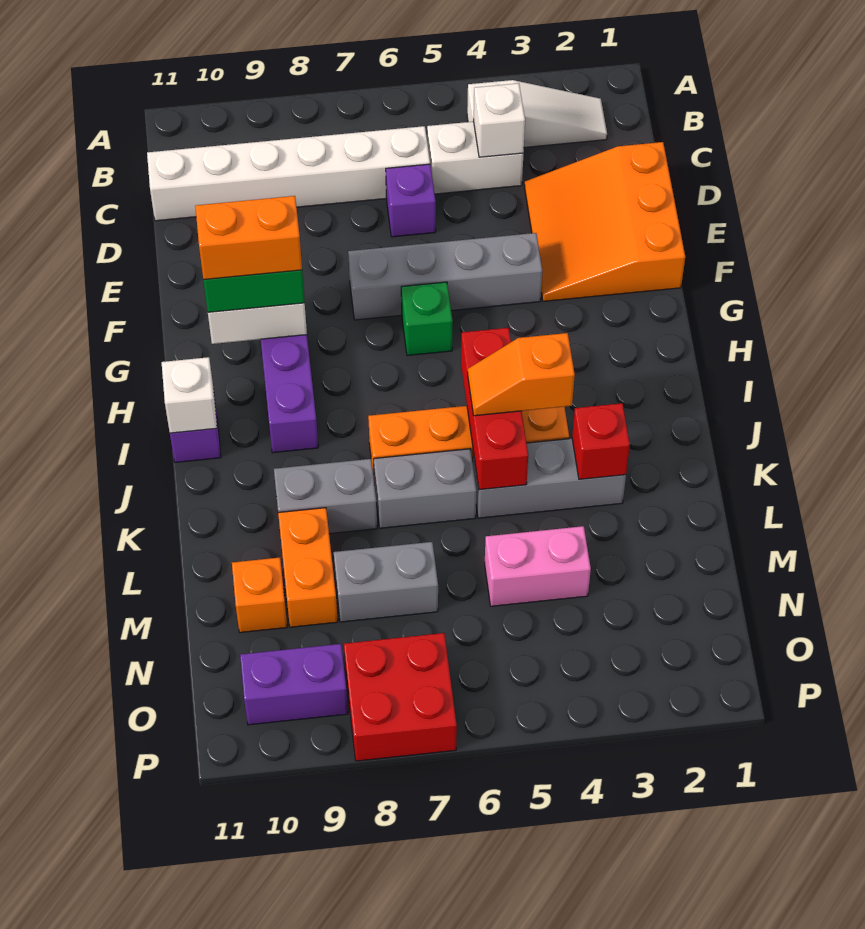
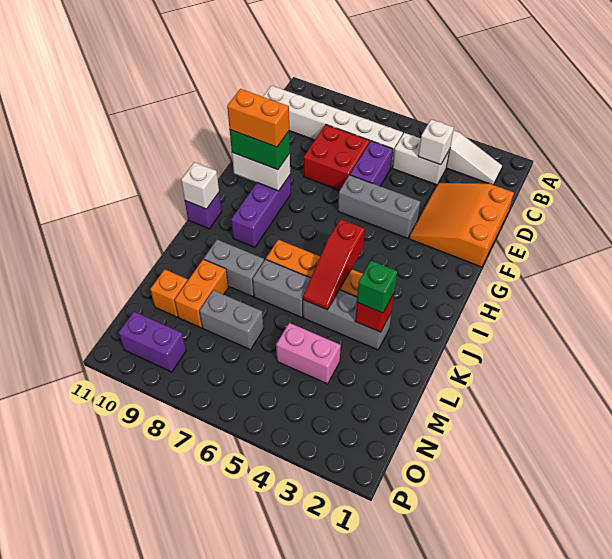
purple brick D6 level 1 -> purple brick D6:E6 level 1
grey brick F4:F7 level 1 -> grey brick F4:F6 level 1
green brick G6 level 1 -> green brick K3 level 3
red brick I5:K5 level 2 -> red slope I5:K5 level 2 top I
orange slope J4:J5 level 3 top 4 -> none
red brick O7:P8 level 1 -> red brick D7:E8 level 1

